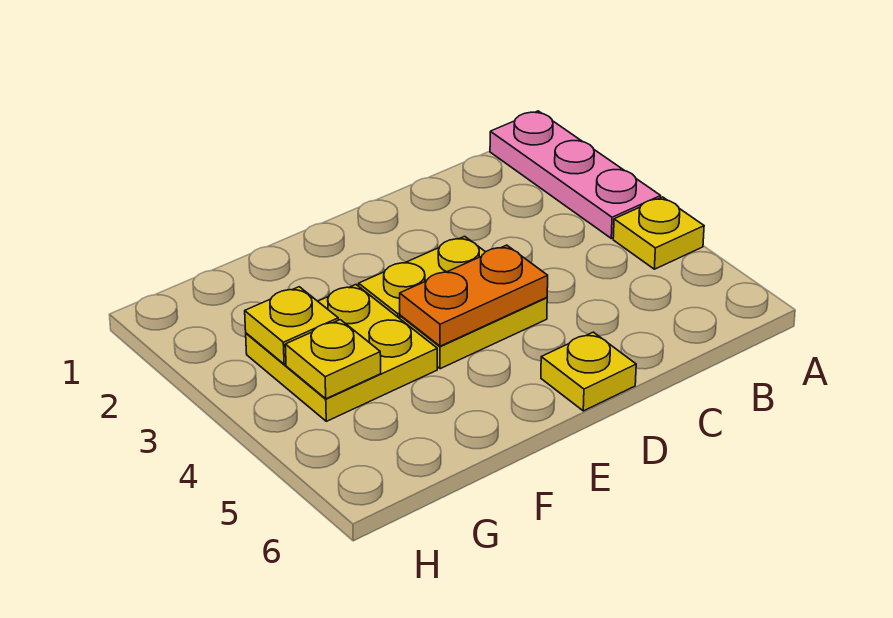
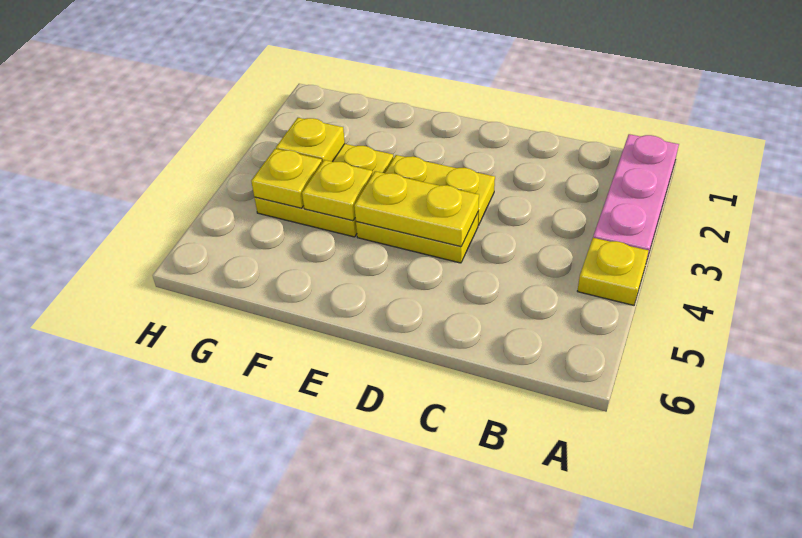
orange plate D4:E4 level 2 -> yellow plate D4:E4 level 2
yellow plate D6 level 1 -> yellow plate F4 level 2

